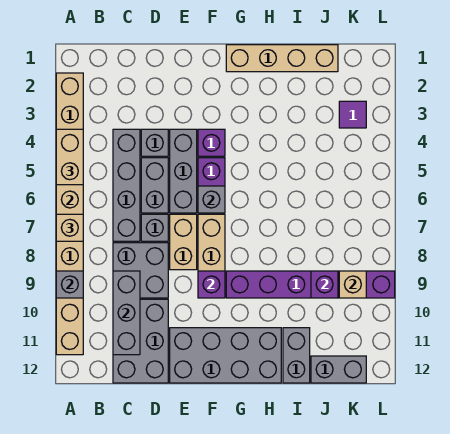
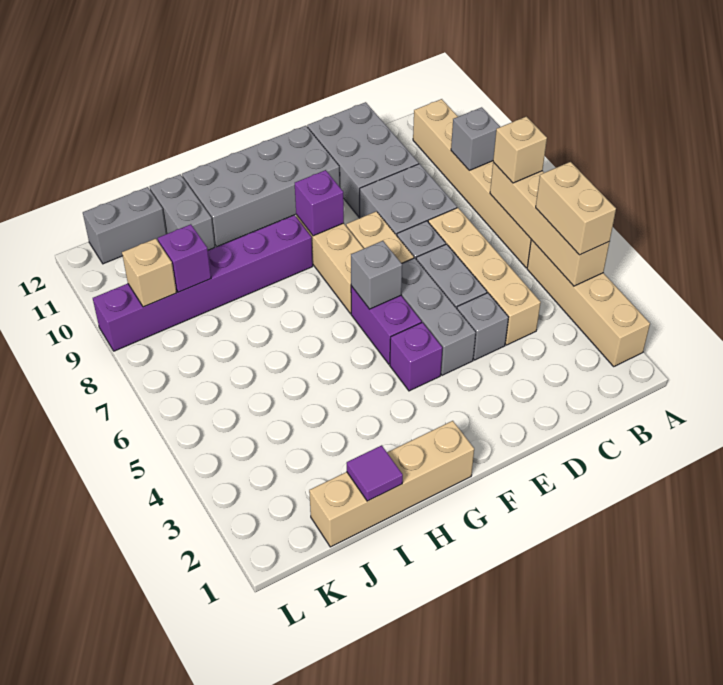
grey brick C4:C7 level 1 -> tan brick C4:C7 level 1
grey brick C9:C11 level 2 -> none
purple tile K3 level 1 -> purple tile I1 level 2

